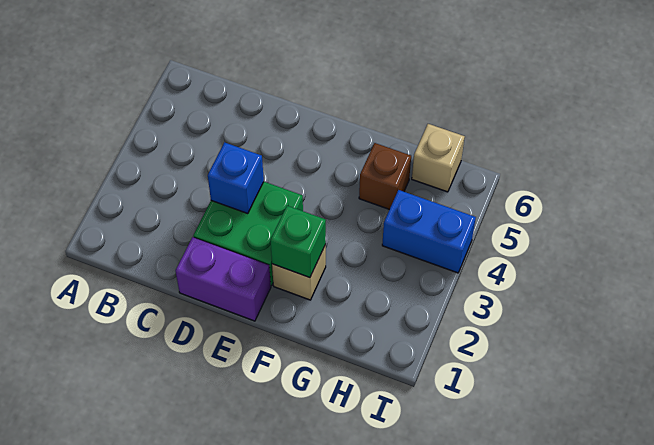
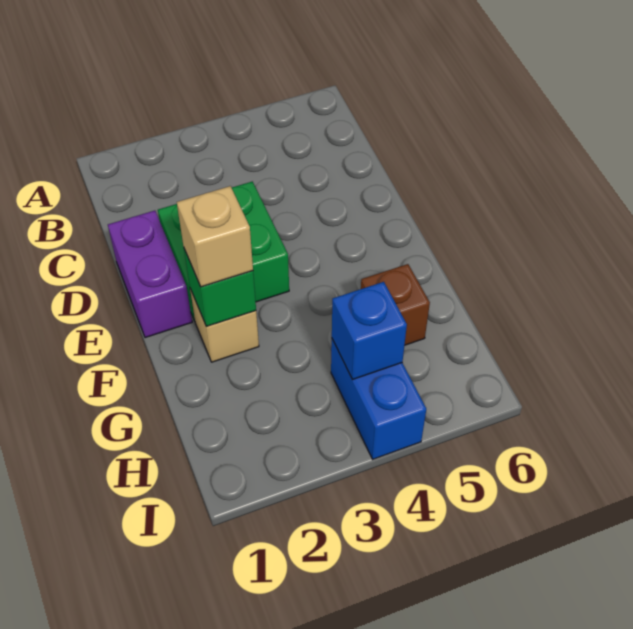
blue brick D3 level 2 -> blue brick H4 level 2
tan brick H6 level 1 -> tan brick F2 level 3

